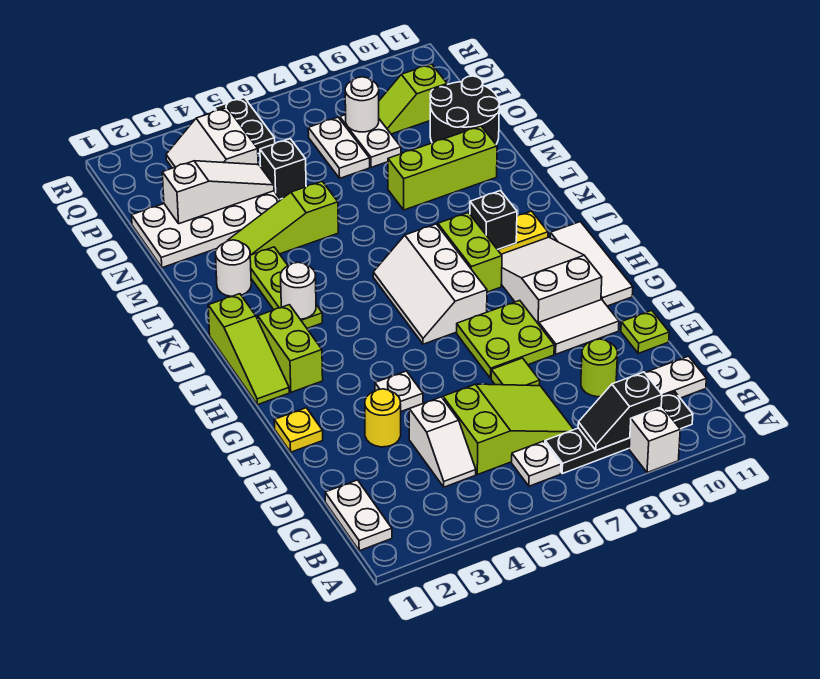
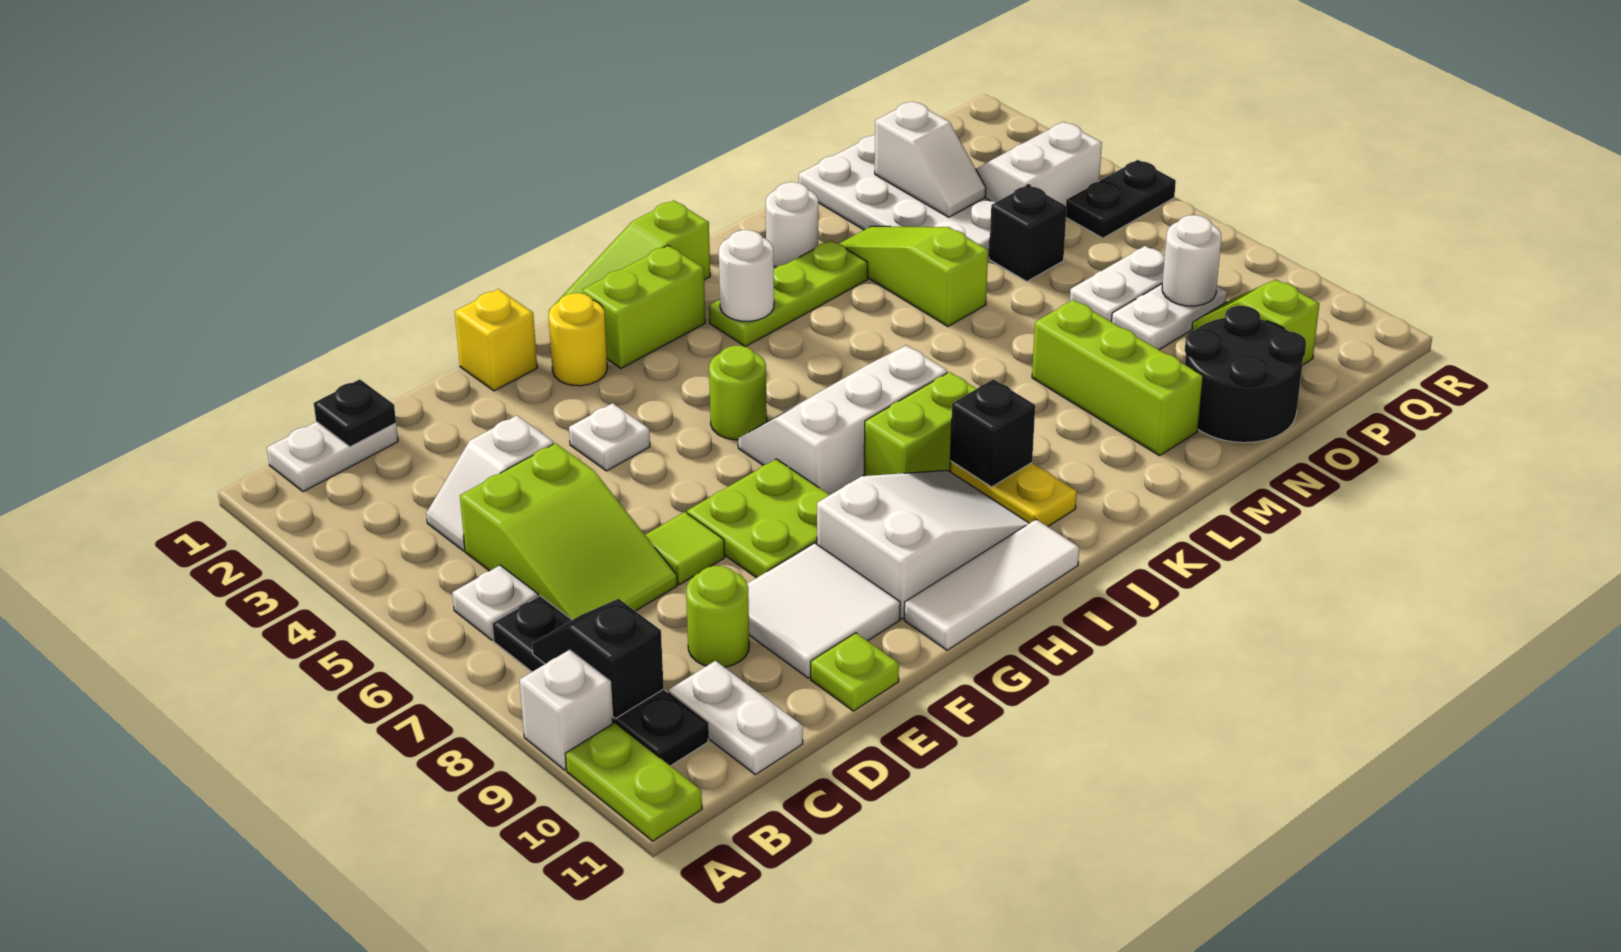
none -> lime plate A10:A11 level 1
none -> black plate C1 level 2
yellow round brick E3 level 1 -> yellow round brick G2 level 1
yellow plate F1 level 1 -> yellow brick F1 level 1
white tile F9:F10 level 1 -> white tile E9:F10 level 1
none -> lime round brick H5 level 1
white slope O2:O4 level 2 top 2 -> white slope O2:O3 level 2 top 2

